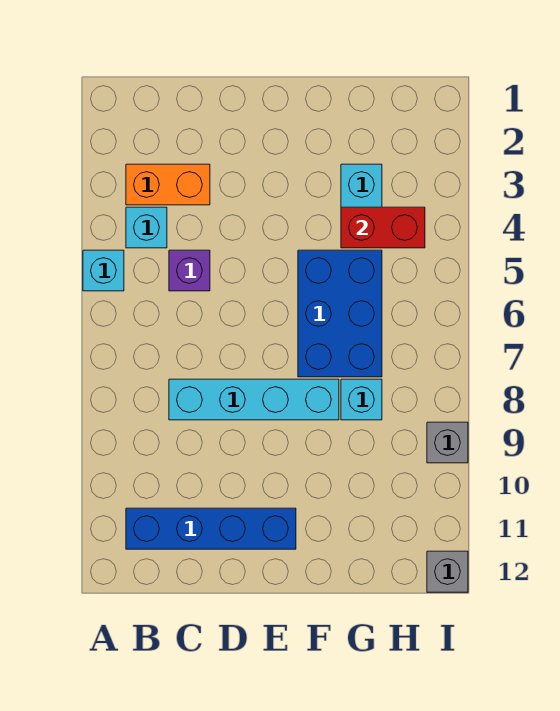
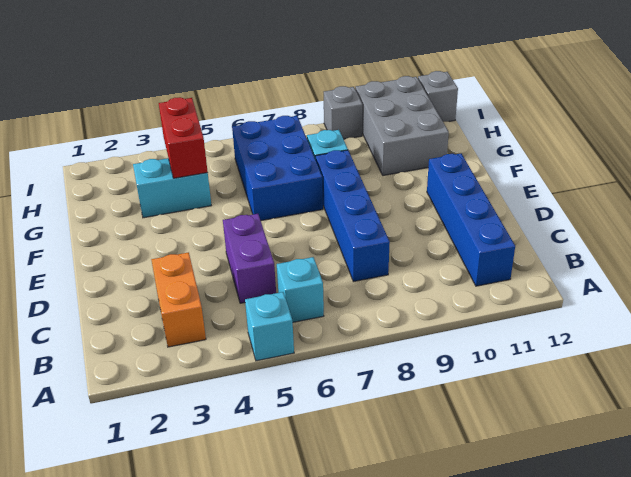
cyan brick B4 level 1 -> cyan brick B6 level 1
purple brick C5 level 1 -> purple brick C5:D5 level 1
cyan brick C8:F8 level 1 -> blue brick C8:F8 level 1
blue brick F5:G7 level 1 -> blue brick F6:H7 level 1
none -> grey brick G10:I11 level 1

